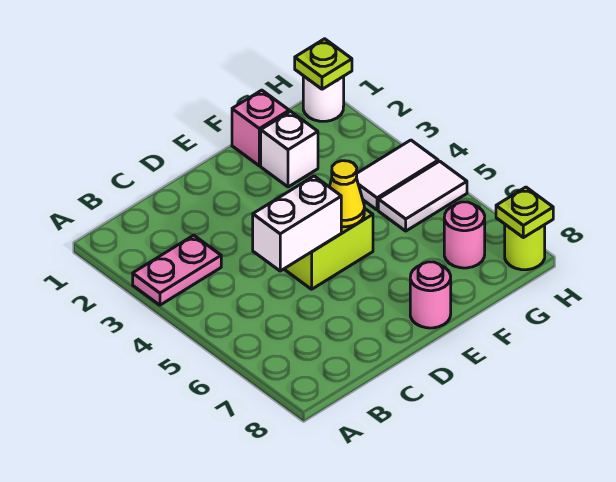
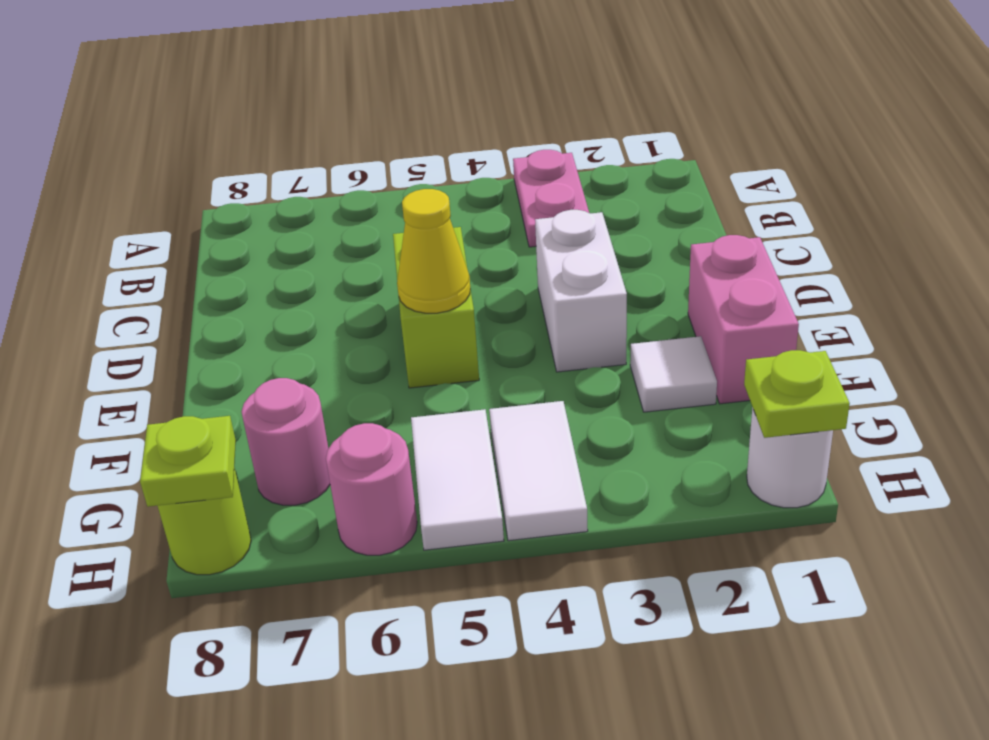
white brick C5:D5 level 2 -> white brick D3:E3 level 1
pink round brick E8 level 1 -> pink round brick H6 level 1
pink brick F1 level 1 -> pink brick E1:F1 level 1
white brick F2 level 1 -> white tile F2 level 1

